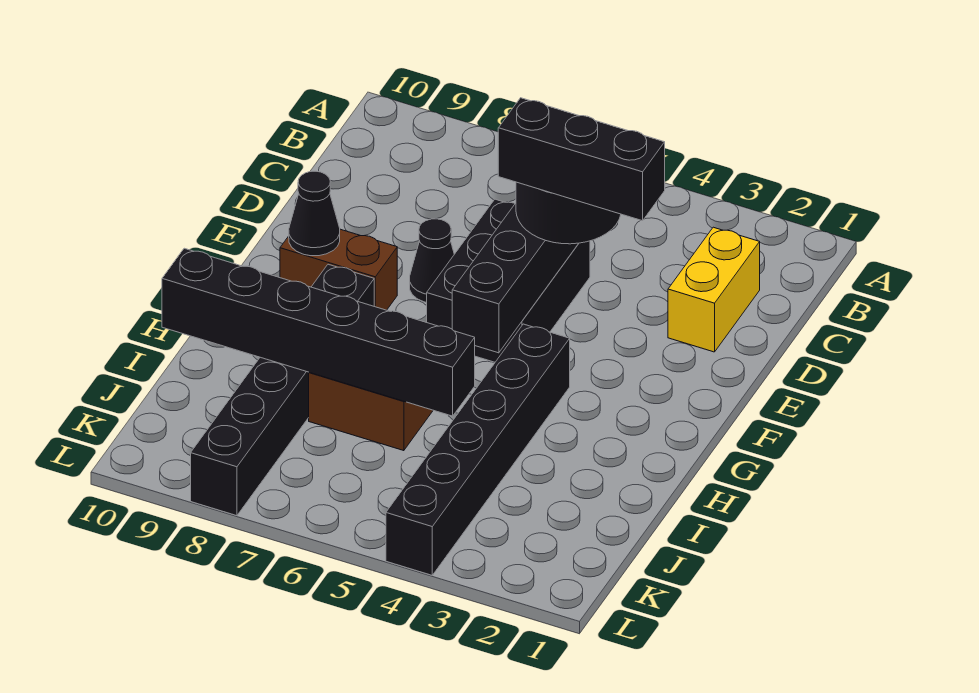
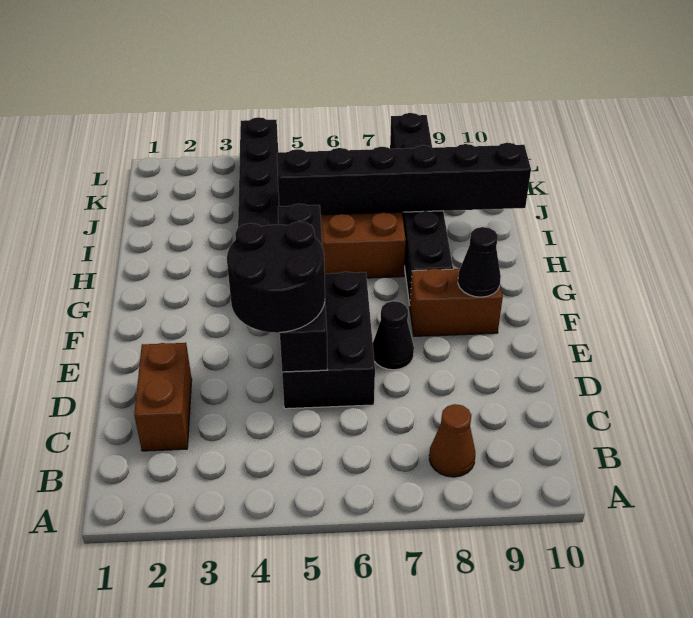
none -> brown cone B8 level 1
yellow brick C2:D2 level 1 -> brown brick C2:D2 level 1
black brick E3:E5 level 4 -> none

